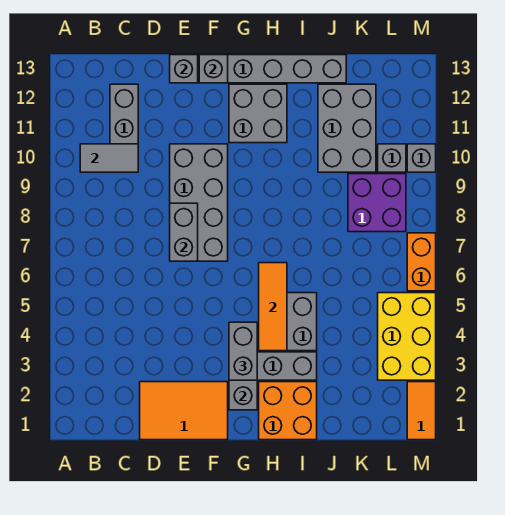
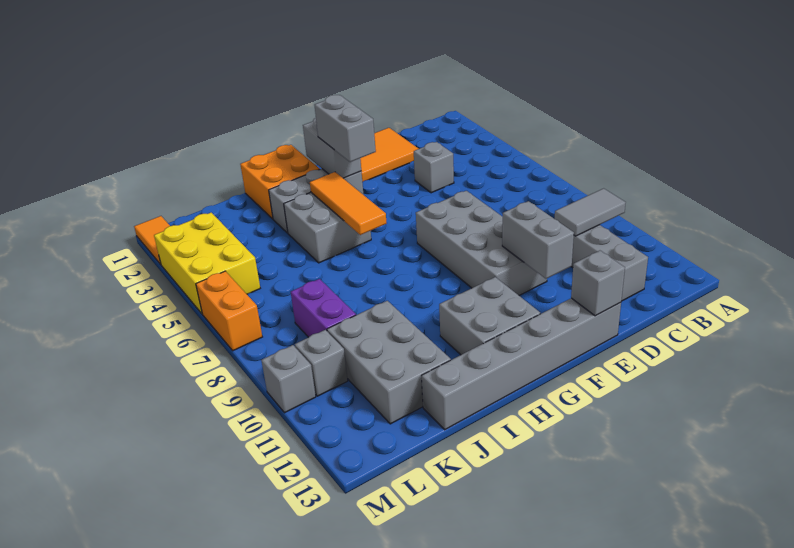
grey brick E7:E8 level 2 -> grey brick E10:E11 level 2
grey brick F13 level 2 -> grey brick D4 level 1
purple brick K8:L9 level 1 -> purple brick K8:K9 level 1

